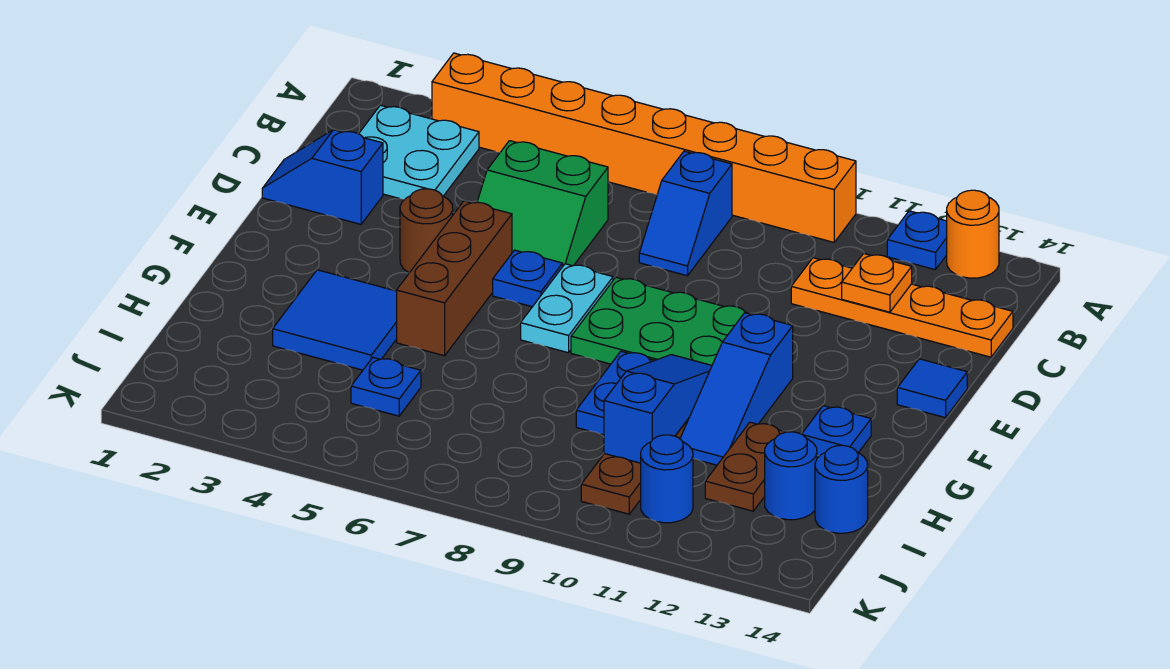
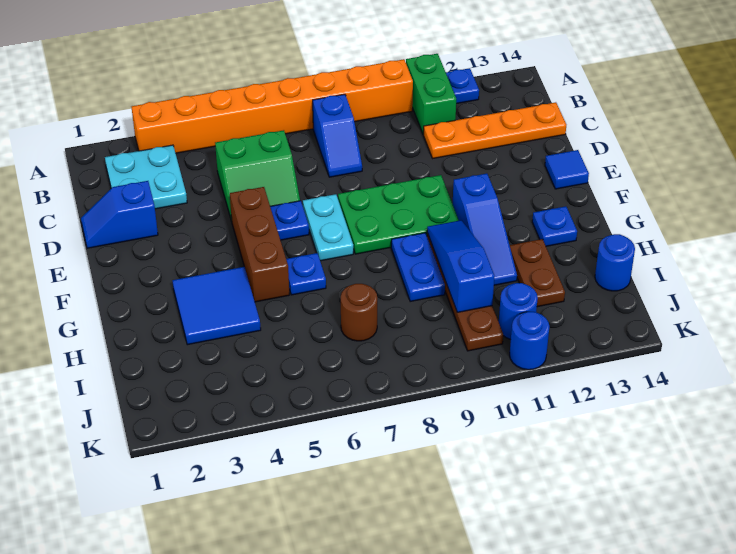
none -> green brick A11:B11 level 1
orange round brick A13 level 1 -> none
orange plate C12 level 2 -> none
brown round brick E4 level 1 -> brown round brick I7 level 1
blue plate I5 level 1 -> blue plate G6 level 1
blue round brick I13 level 1 -> blue round brick K11 level 1

